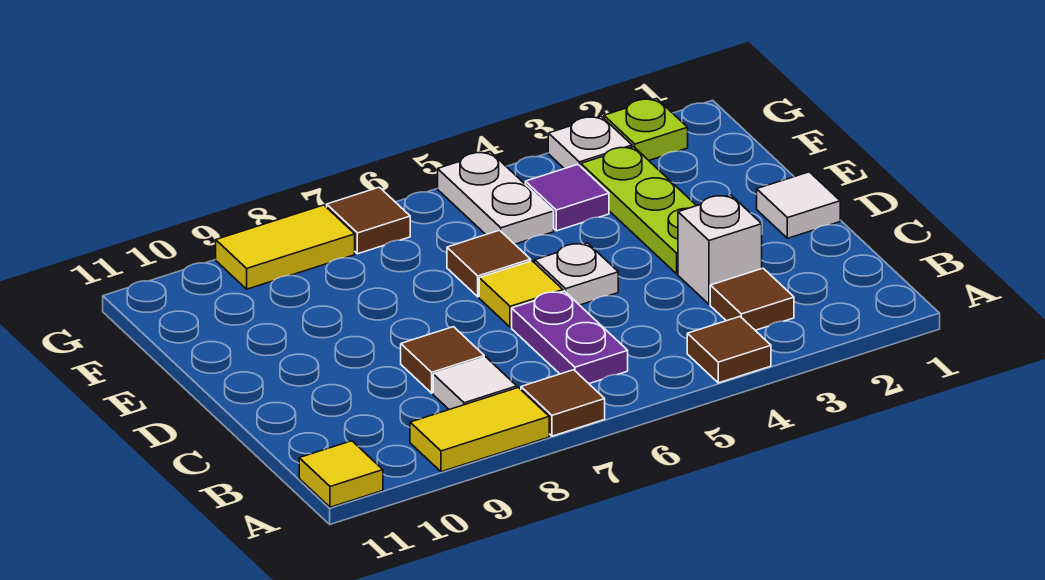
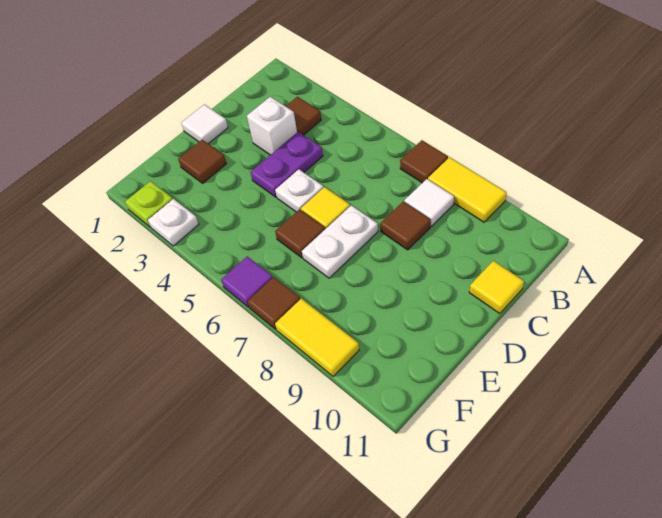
brown tile A4 level 1 -> brown tile E2 level 1
yellow tile A11 level 1 -> yellow tile C11 level 1
purple plate B6:C6 level 1 -> purple plate C4:D4 level 1
lime plate D3:F3 level 1 -> none
purple tile F4 level 1 -> purple tile G6 level 1
white plate F5:G5 level 1 -> white plate D7:E7 level 1

